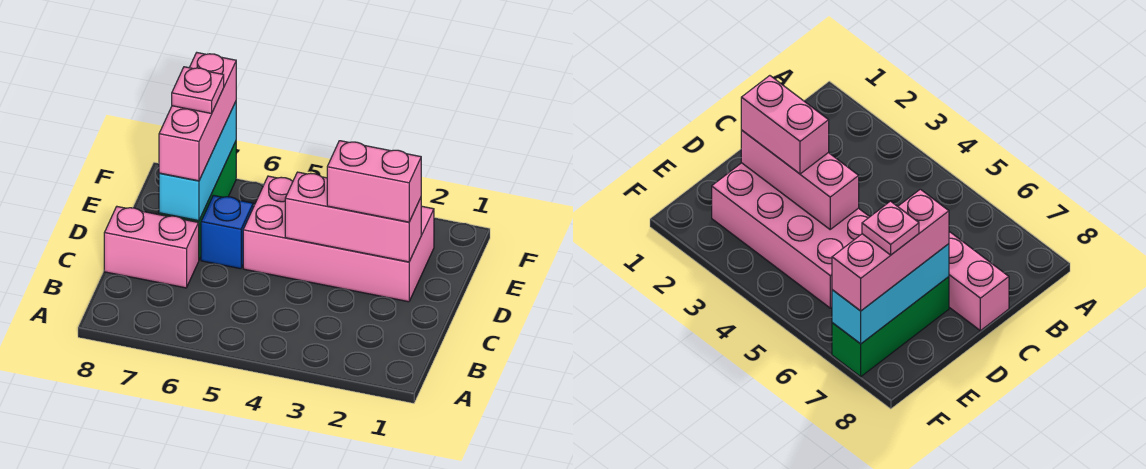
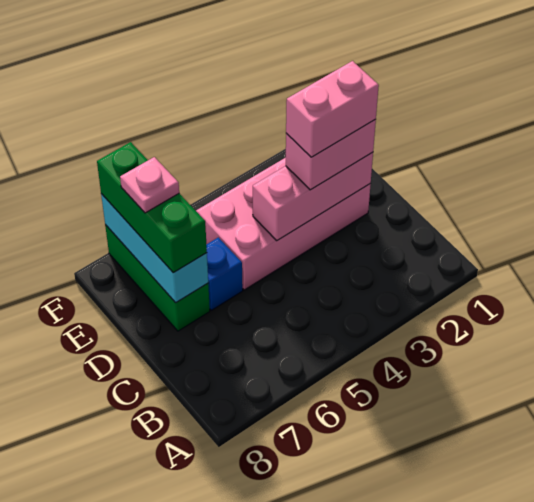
pink brick C7:C8 level 1 -> pink brick D2:D3 level 4
pink brick D7:F7 level 3 -> green brick D7:F7 level 3

